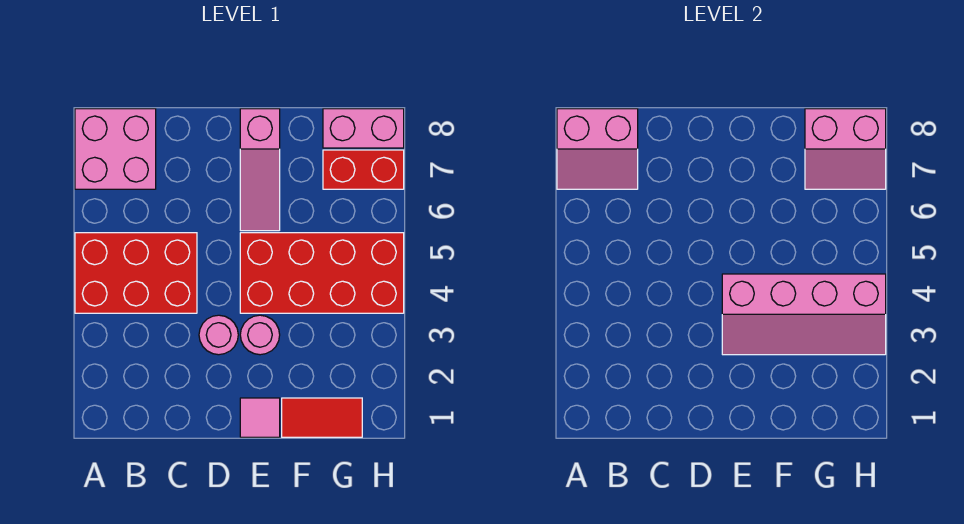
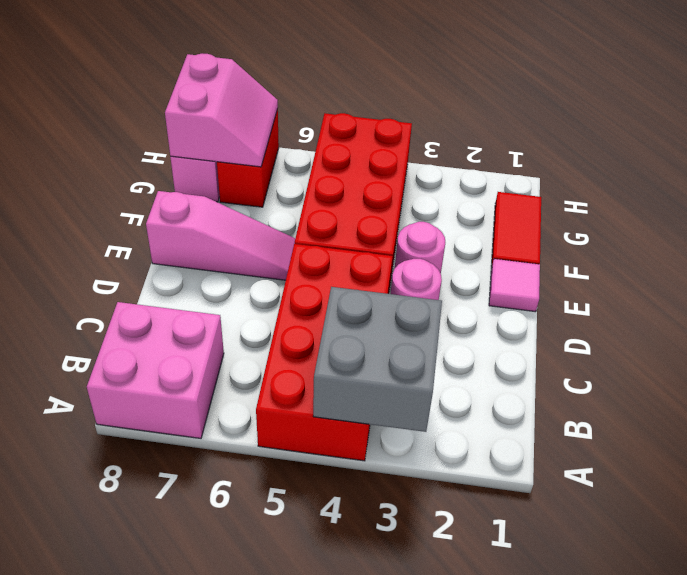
none -> grey brick A3:B4 level 2
red brick A4:C5 level 1 -> red brick A4:D5 level 1
pink slope A7:B8 level 2 top 8 -> none
pink slope E3:H4 level 2 top 4 -> none

